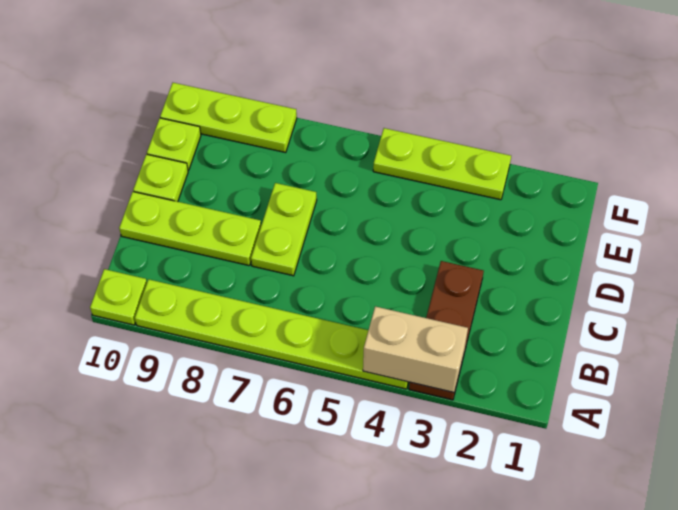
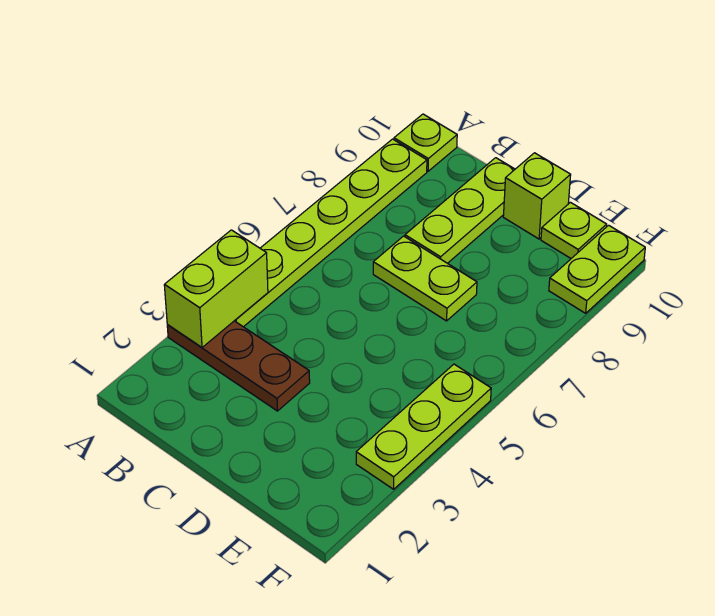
tan brick A3:A4 level 2 -> lime brick A3:A4 level 2
lime plate D10 level 1 -> lime brick D10 level 1
lime plate F8:F10 level 1 -> lime plate F9:F10 level 1

